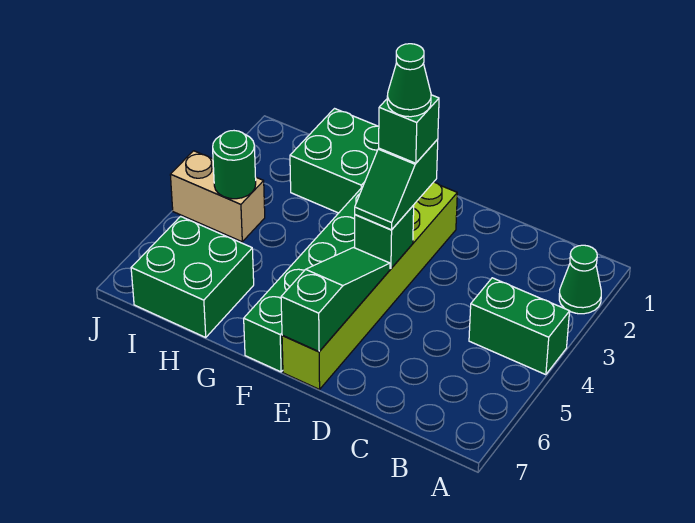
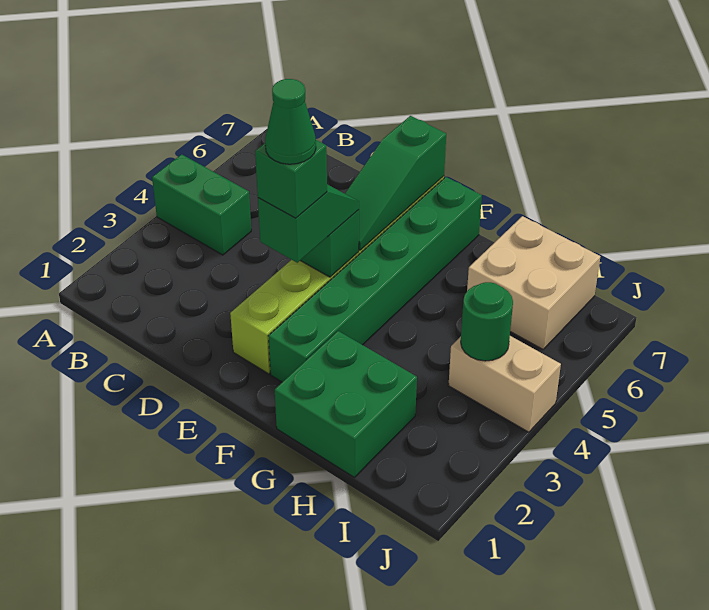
green cone A2 level 1 -> none
green brick H6:I7 level 1 -> tan brick H6:I7 level 1

